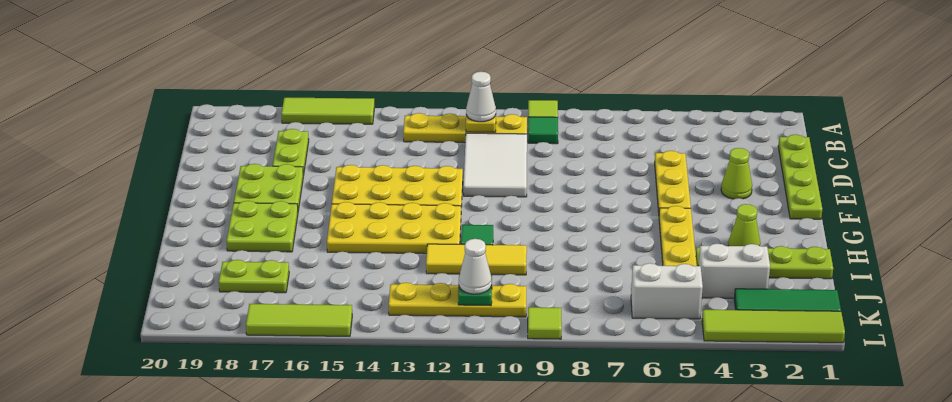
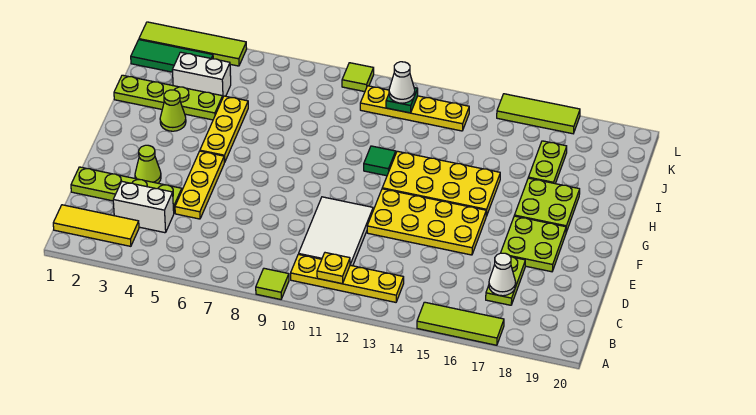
green tile B9 level 1 -> none
white cone B11 level 3 -> white cone C17 level 2
lime plate C1:F1 level 1 -> lime plate D1:D4 level 1
yellow tile I10:I12 level 1 -> yellow tile B1:B3 level 1
lime plate J17:J18 level 1 -> lime plate I17:J17 level 1
white brick K5:K6 level 1 -> white brick C3:C4 level 1

